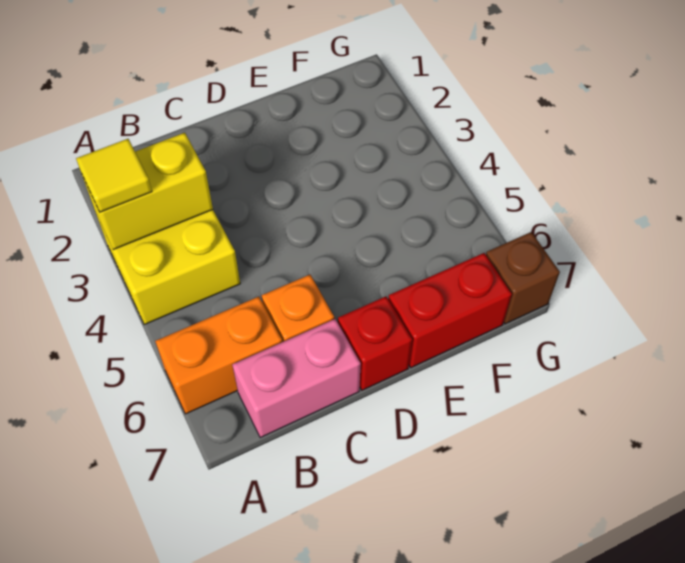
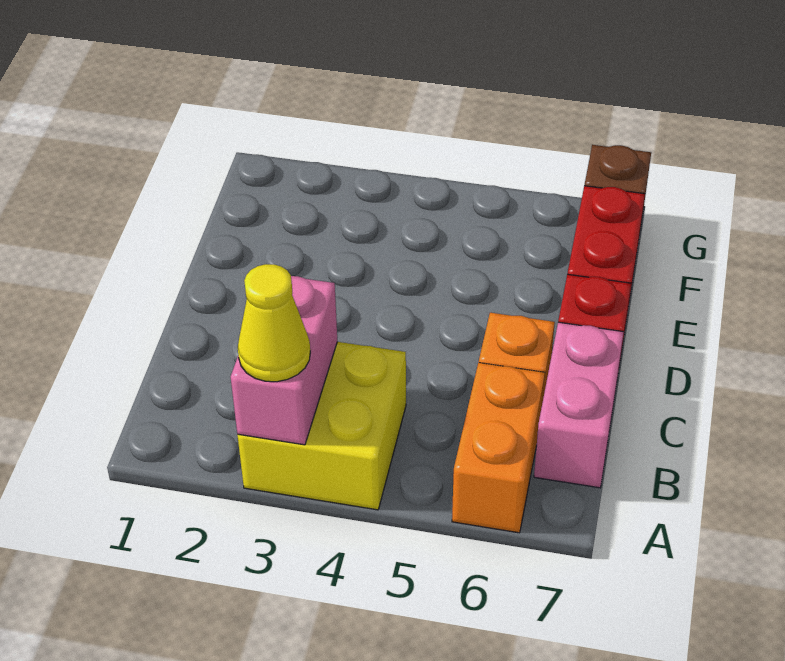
yellow brick A3:B3 level 2 -> pink brick A3:B3 level 2
yellow tile A3 level 3 -> yellow cone A3 level 3

